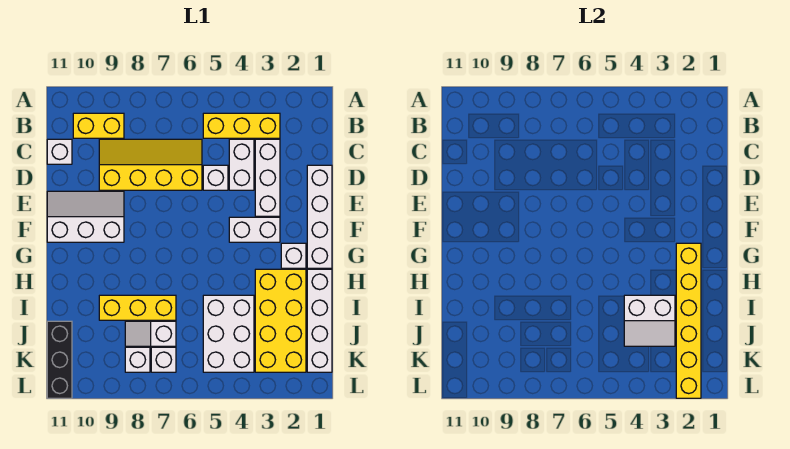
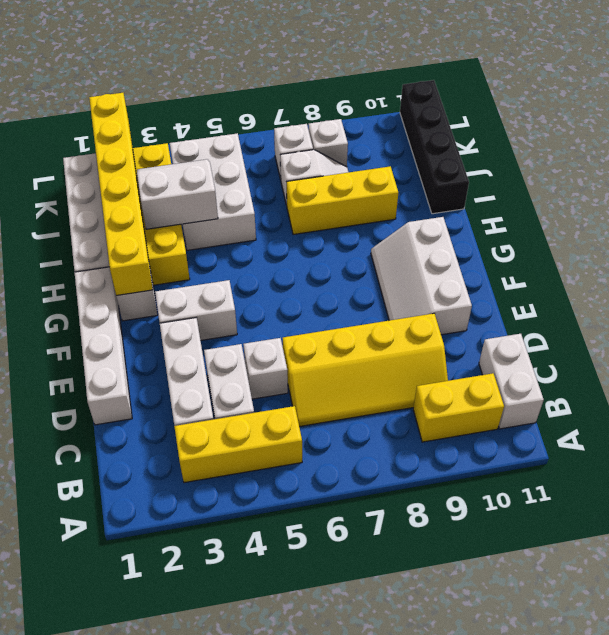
white brick C11 level 1 -> white brick B11:C11 level 1
white slope E9:F11 level 1 top F -> white slope E9:G10 level 1 top 10
black brick J11:L11 level 1 -> black brick I11:L11 level 1

